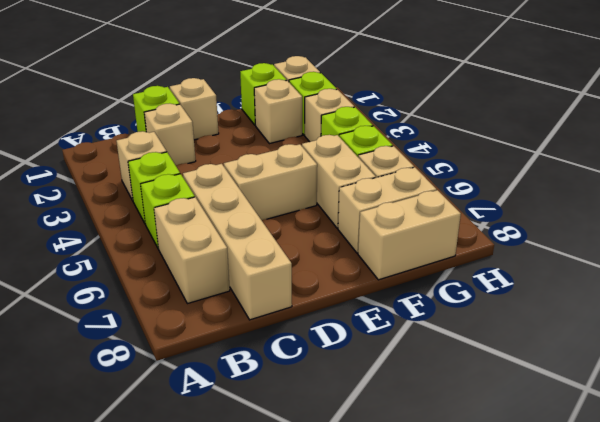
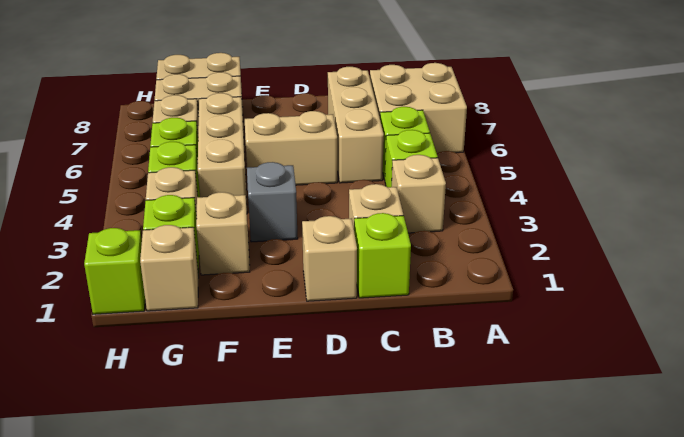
tan brick B6:B7 level 1 -> tan brick A6:B7 level 1
tan brick C5:C8 level 1 -> tan brick C5:C7 level 1
none -> grey brick E3 level 1
lime brick F1 level 1 -> lime brick H1 level 1
tan brick F5:F6 level 1 -> tan brick F4:F6 level 1

